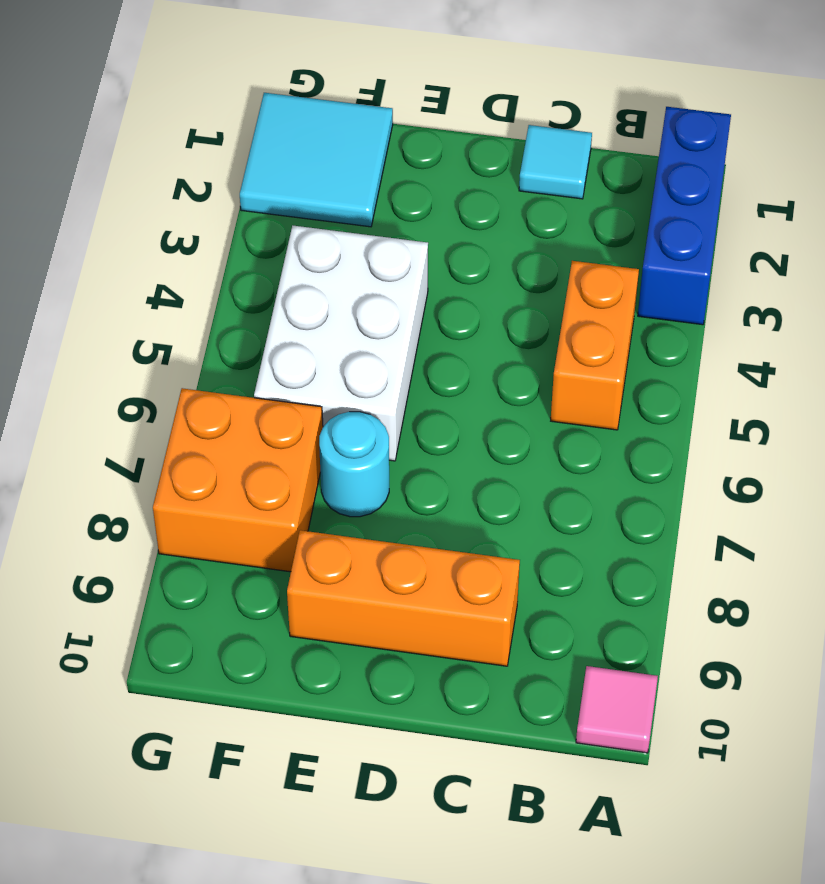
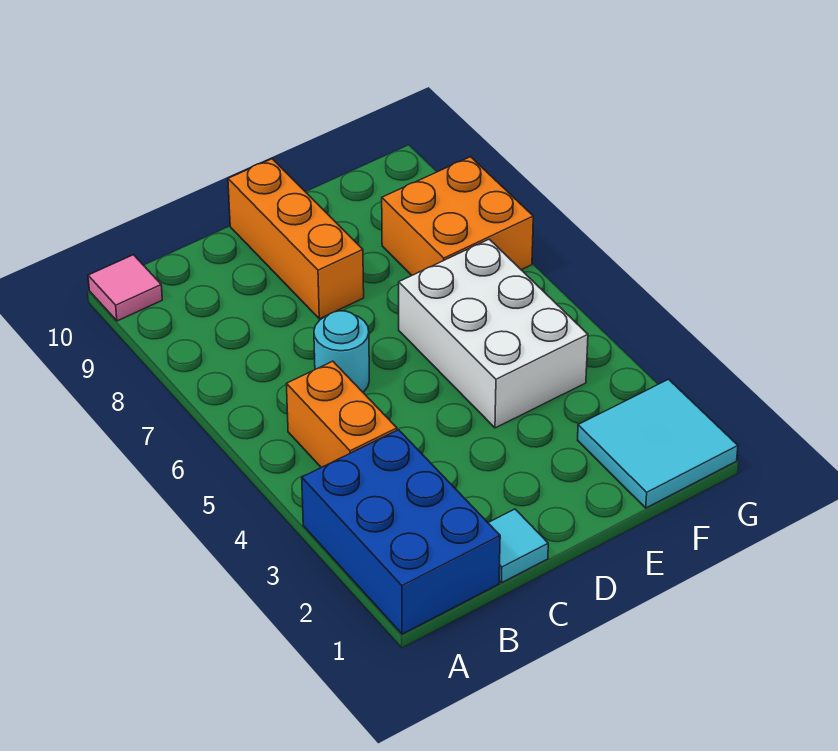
blue brick A1:A3 level 1 -> blue brick A1:B3 level 1
orange brick C9:E9 level 1 -> orange brick D8:D10 level 1
cyan round brick E7 level 1 -> cyan round brick C6 level 1

